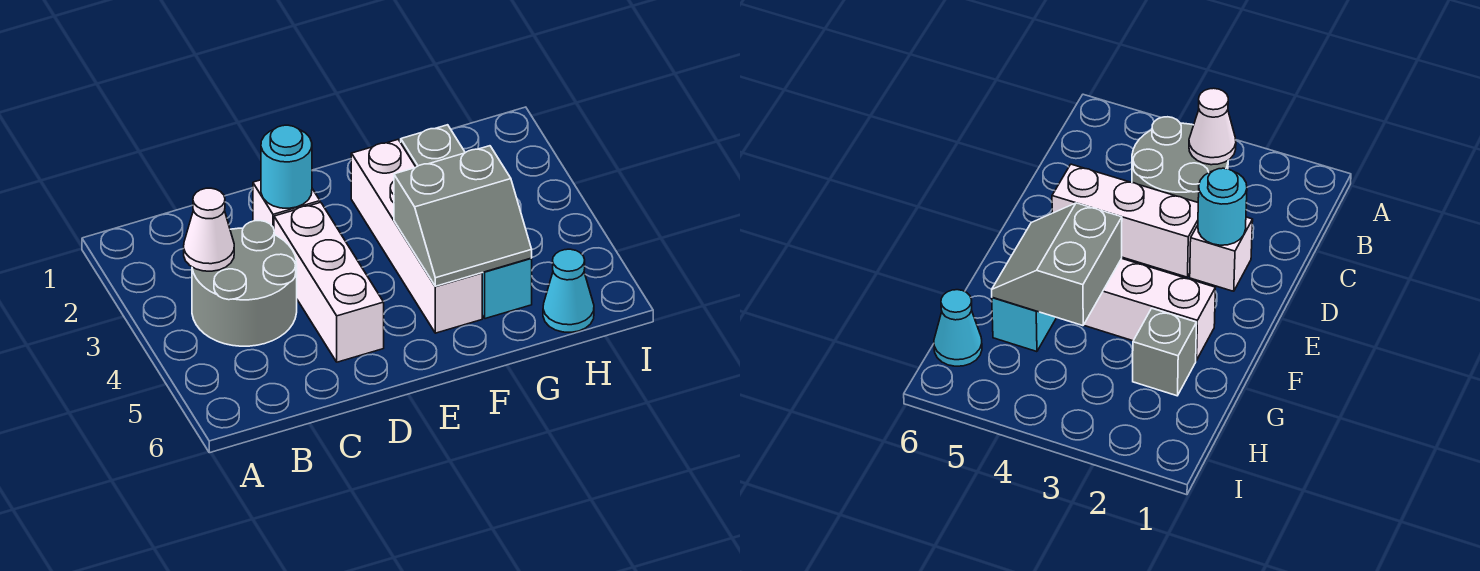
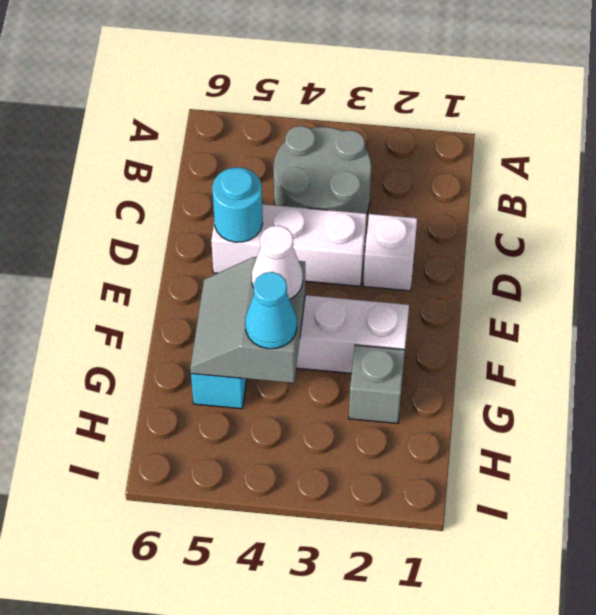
white cone B3 level 2 -> white cone F4 level 3
cyan round brick D2 level 2 -> cyan round brick D5 level 2
cyan cone H6 level 1 -> cyan cone G4 level 3

